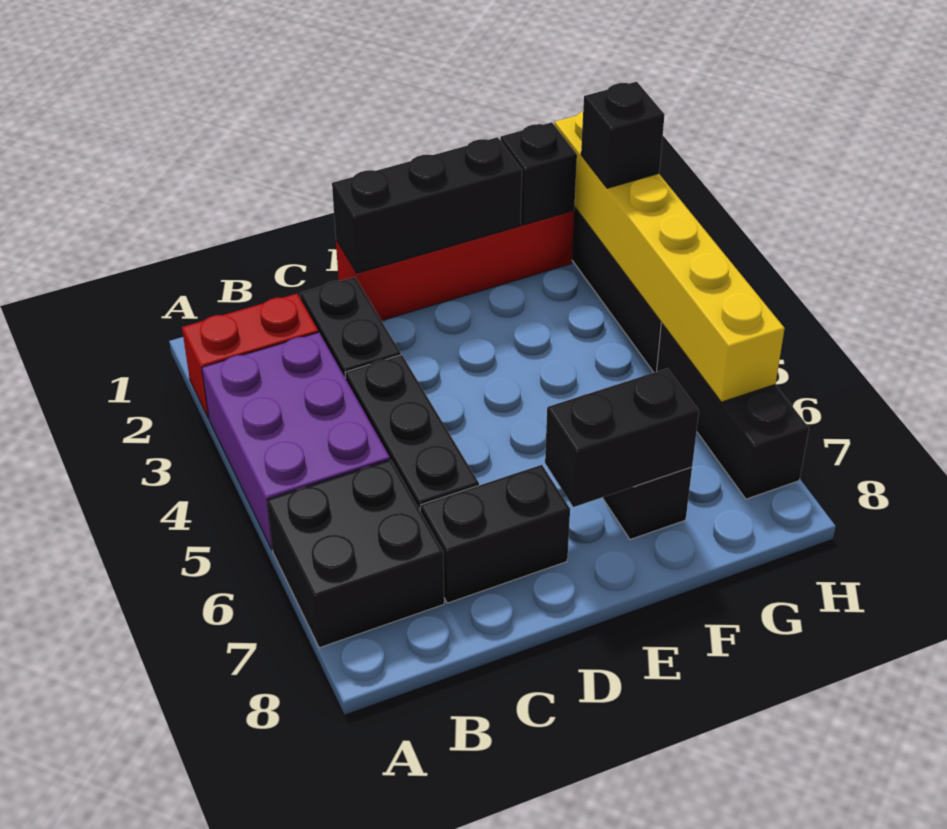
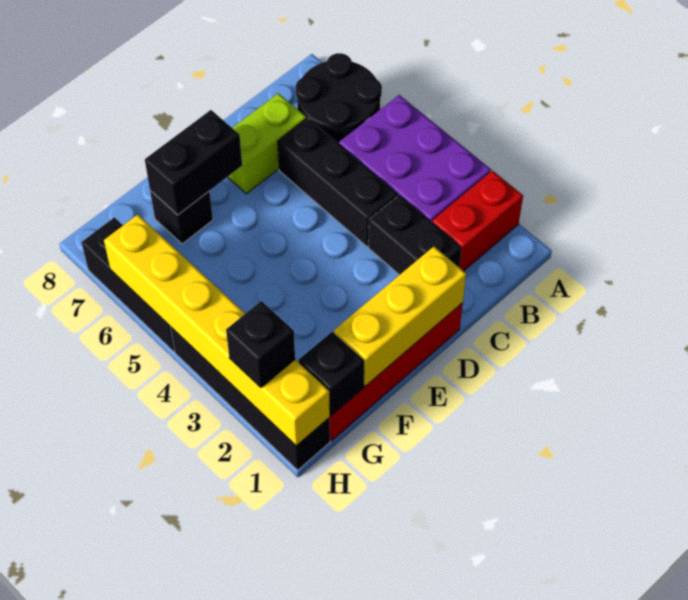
black brick A6:B7 level 1 -> black round brick A6:B7 level 1
black brick C7:D7 level 1 -> lime brick C7:D7 level 1
black brick D1:F1 level 2 -> yellow brick D1:F1 level 2

